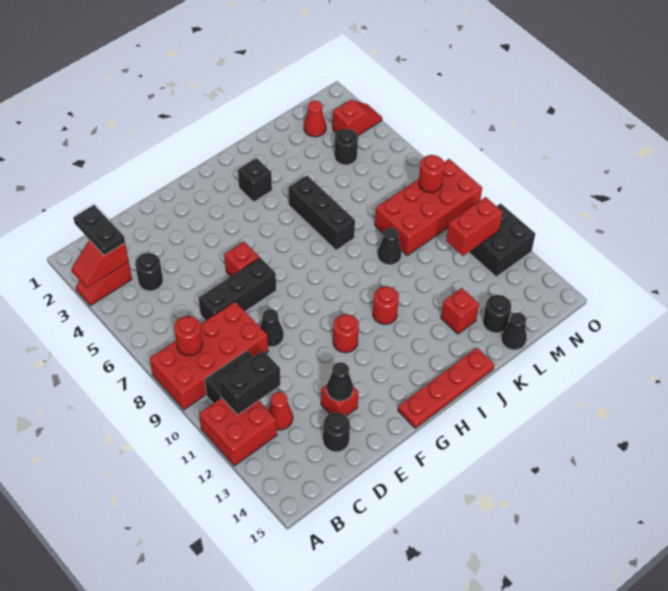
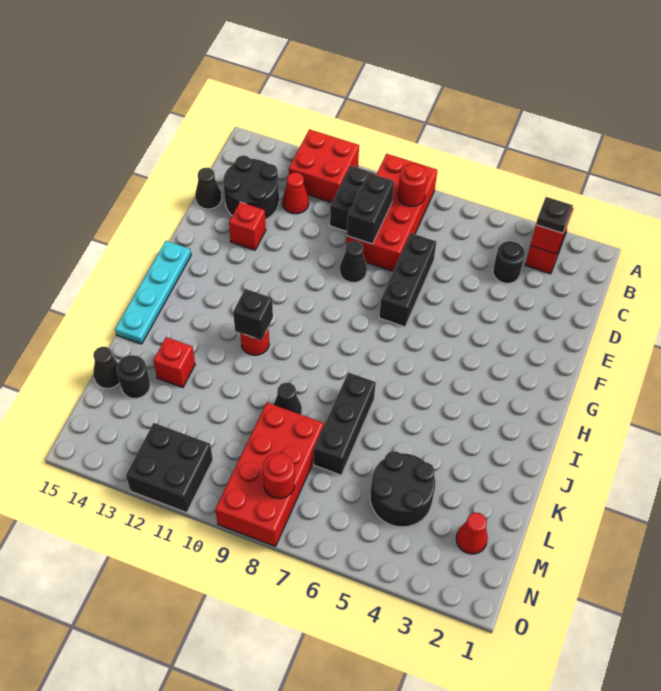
black plate B2:B3 level 3 -> black plate B3 level 3
black brick B11:C11 level 2 -> black brick C9:D9 level 2
black round brick D14 level 1 -> black round brick C13:D14 level 1
black cone E13 level 2 -> black cone D15 level 1
red brick F6 level 1 -> none
red round brick G11 level 1 -> none
red plate G15:J15 level 1 -> cyan plate G15:J15 level 1
black brick I3 level 1 -> black brick I11 level 2
black brick J5:J7 level 1 -> black brick J7:L7 level 1
black round brick M4 level 1 -> black round brick L4:M5 level 1
red brick M11:N11 level 2 -> none
red slope N3:O3 level 1 top N -> none

